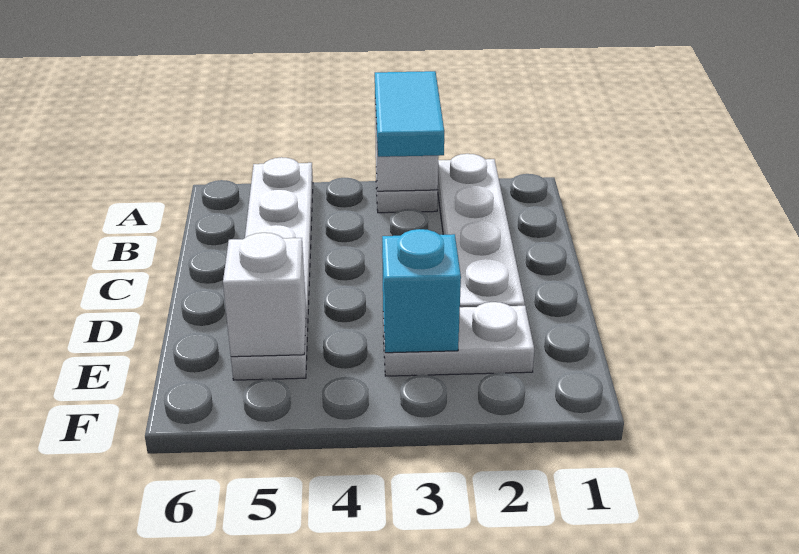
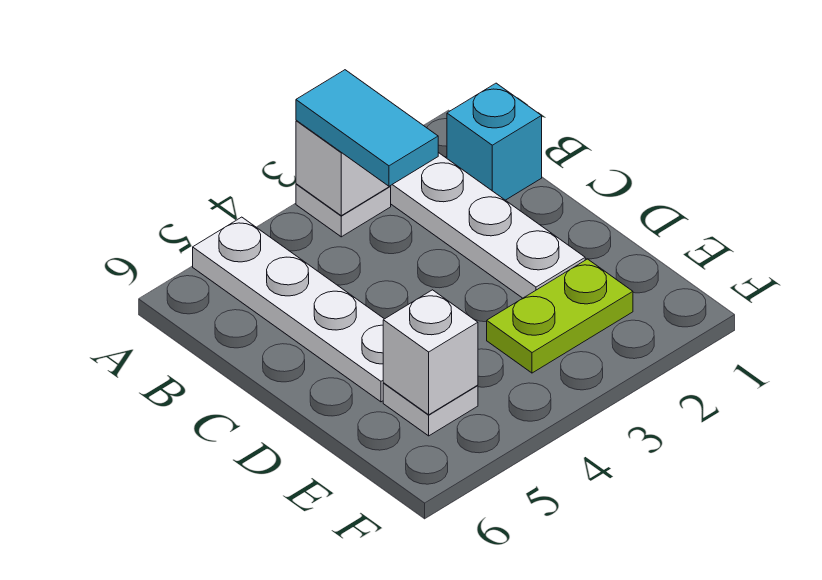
white plate E2:E3 level 1 -> lime plate E2:E3 level 1
cyan brick E3 level 2 -> cyan brick B1 level 1

